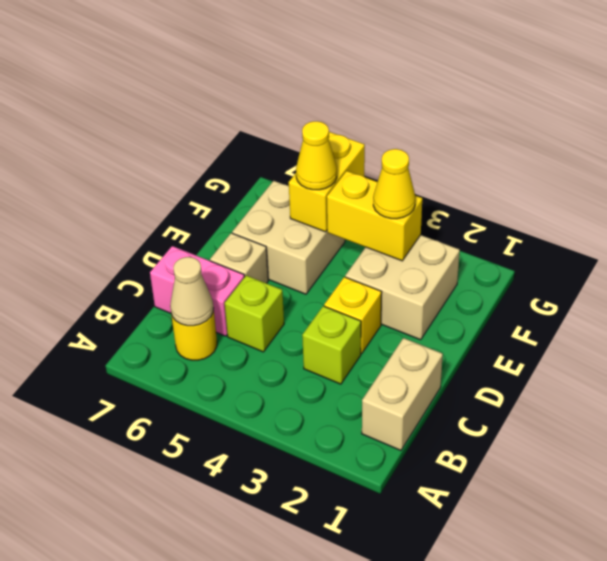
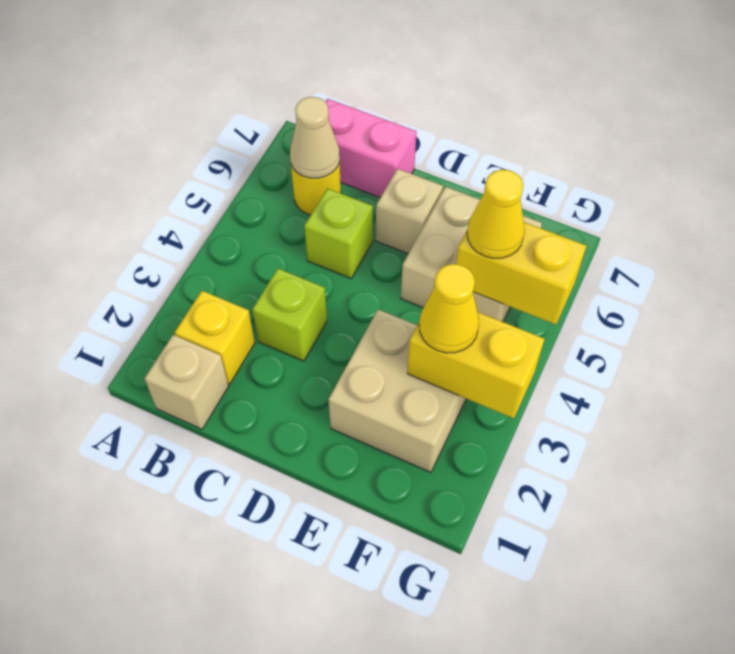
tan brick B1:C1 level 1 -> tan brick B1 level 1
pink brick C6:C7 level 1 -> pink brick B7:C7 level 1
yellow brick D3 level 1 -> yellow brick B2 level 1
yellow brick F3:F4 level 2 -> yellow brick F3:G3 level 2

